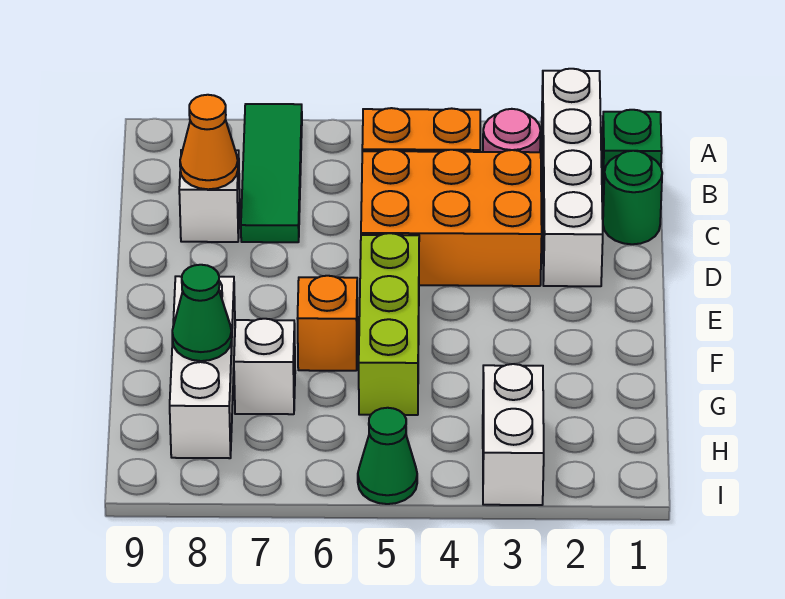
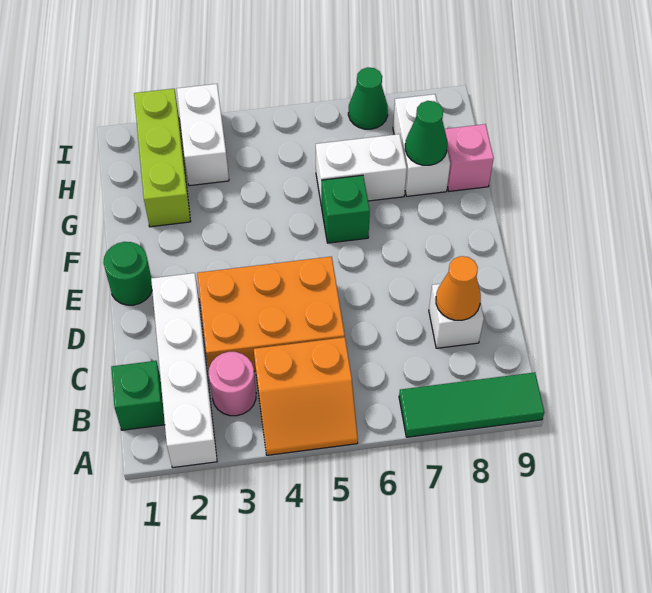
green tile A7:C7 level 1 -> green tile A7:A9 level 1
green round brick C1 level 1 -> green round brick E1 level 1
lime brick E5:G5 level 1 -> lime brick G2:I2 level 1
orange brick F6 level 1 -> green brick F6 level 1
white brick F8:H8 level 1 -> white brick G8:H8 level 1
white brick G7 level 1 -> white brick G6:G7 level 1
none -> pink brick G9 level 1
green cone I5 level 1 -> green cone I7 level 1

